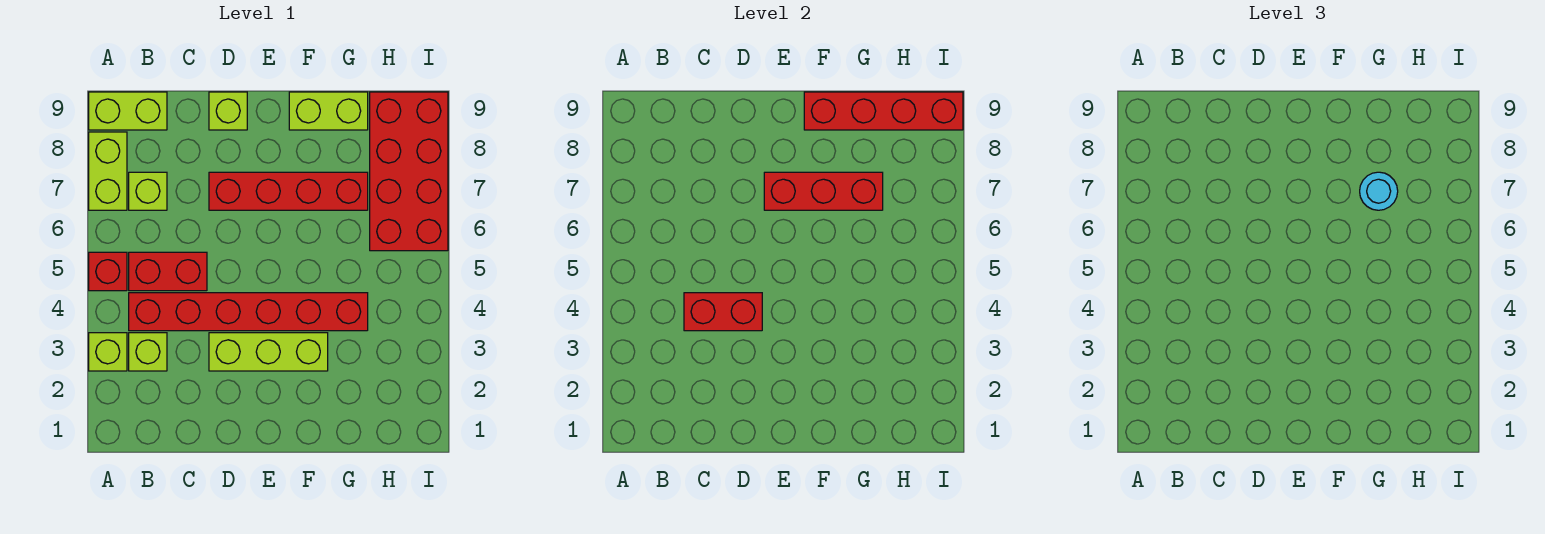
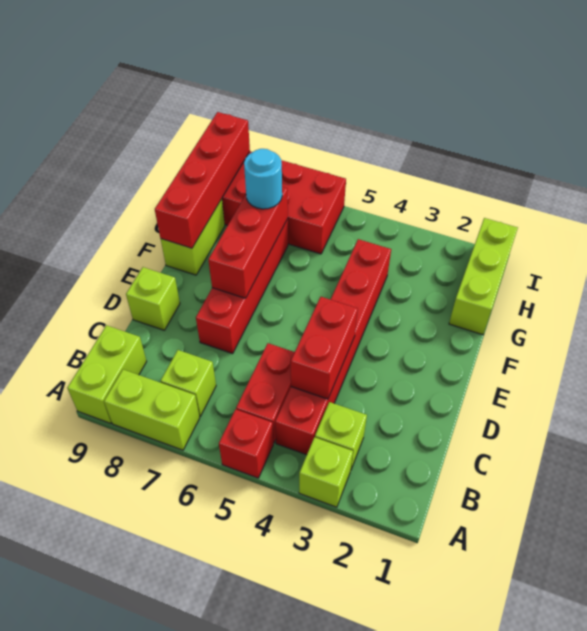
lime brick D3:F3 level 1 -> lime brick G1:I1 level 1

